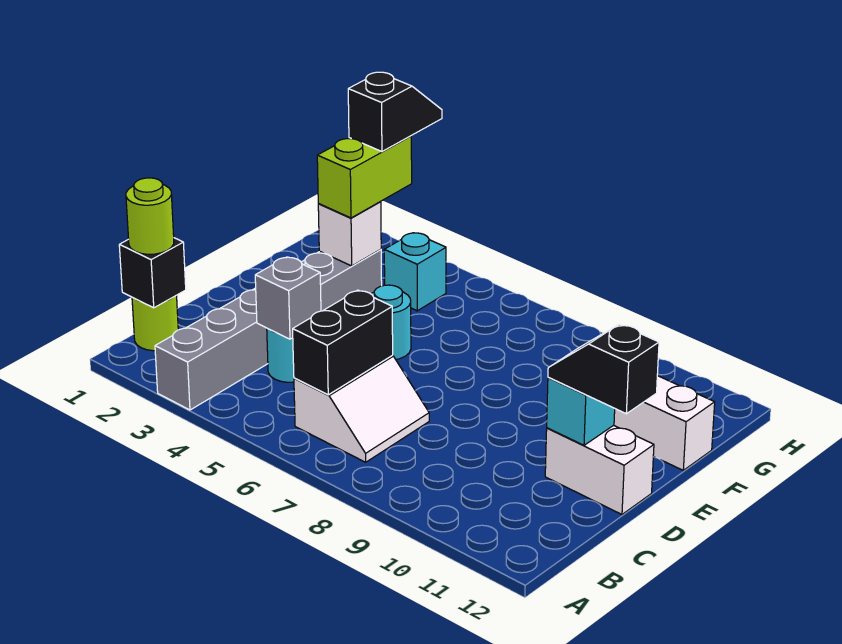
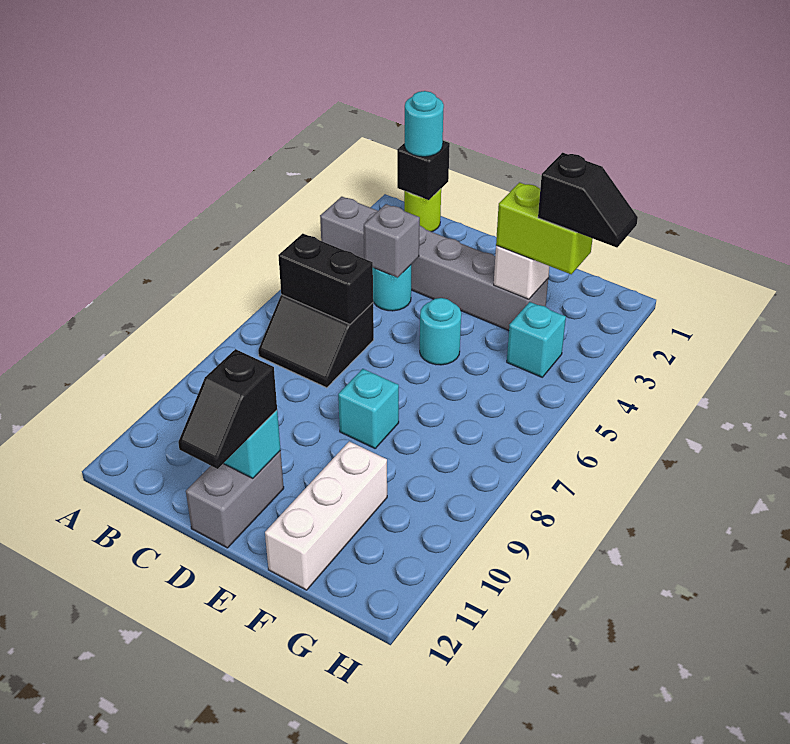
lime round brick B1 level 3 -> cyan round brick B1 level 3
white slope B6:C7 level 1 top 6 -> black slope B6:C7 level 1 top 6
white brick D11:D12 level 1 -> grey brick D11:D12 level 1
black slope D11:D12 level 3 top 12 -> black slope D11:D12 level 3 top 11
none -> cyan brick E8 level 1

